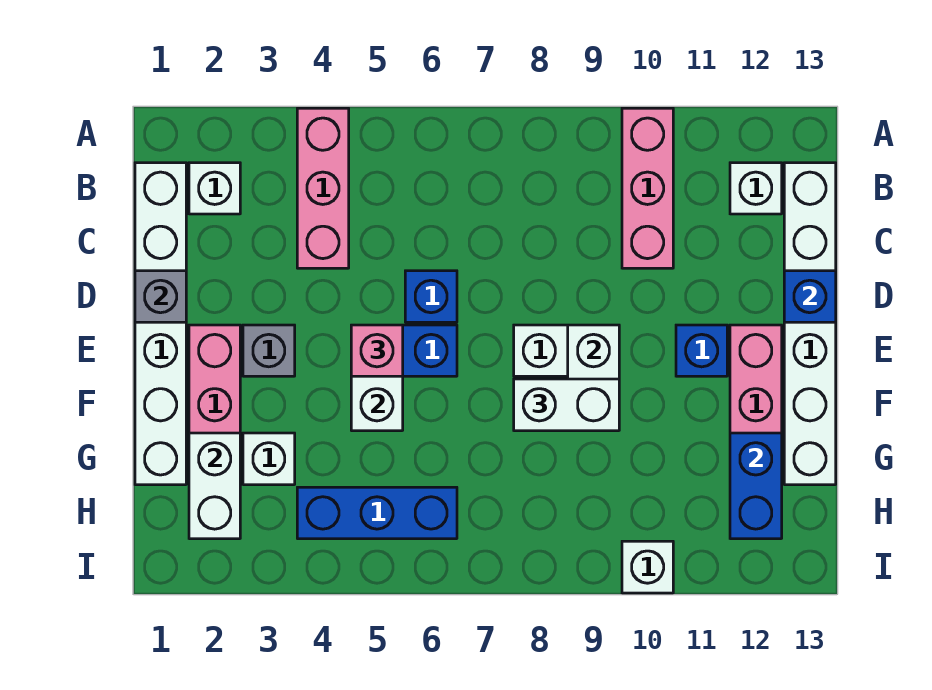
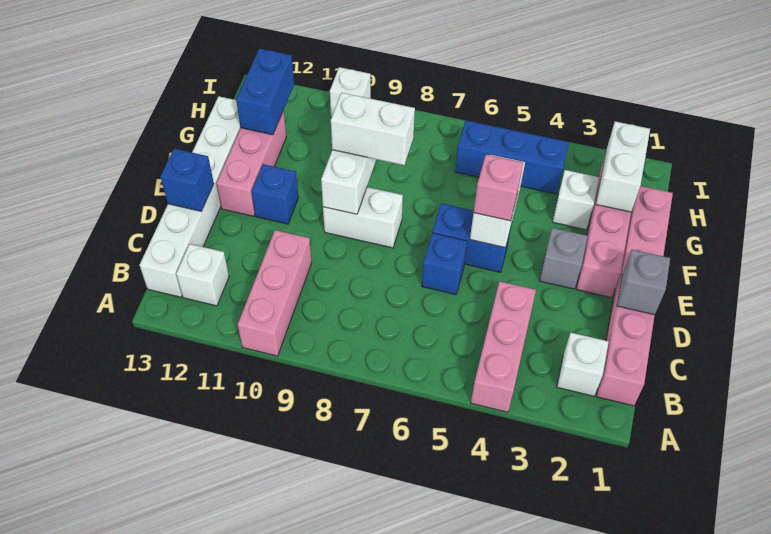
white brick B1:G1 level 1 -> pink brick B1:G1 level 1

